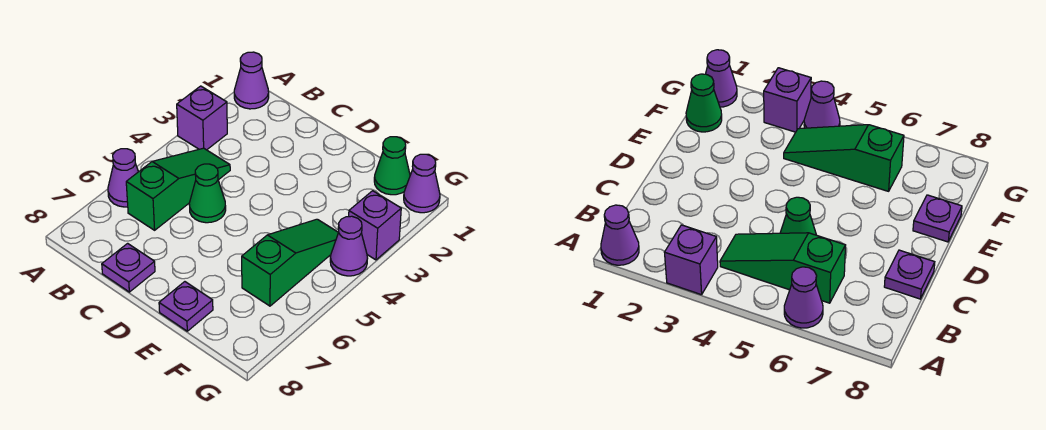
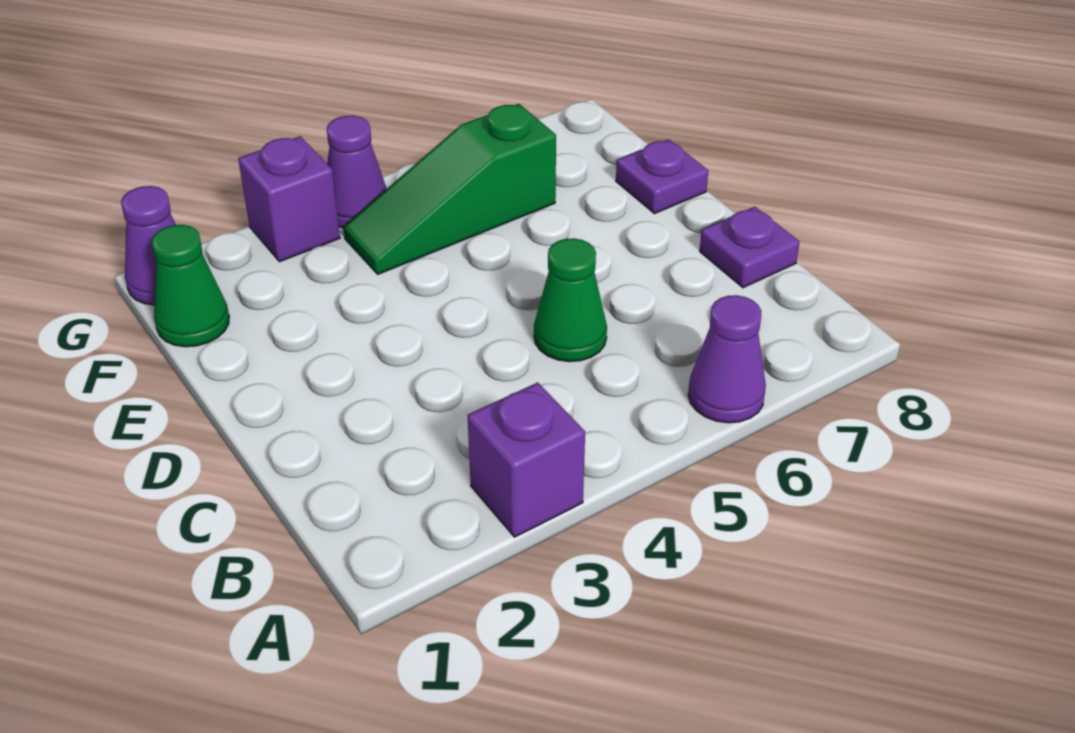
purple cone A1 level 1 -> none
green slope B4:B6 level 1 top 6 -> none

